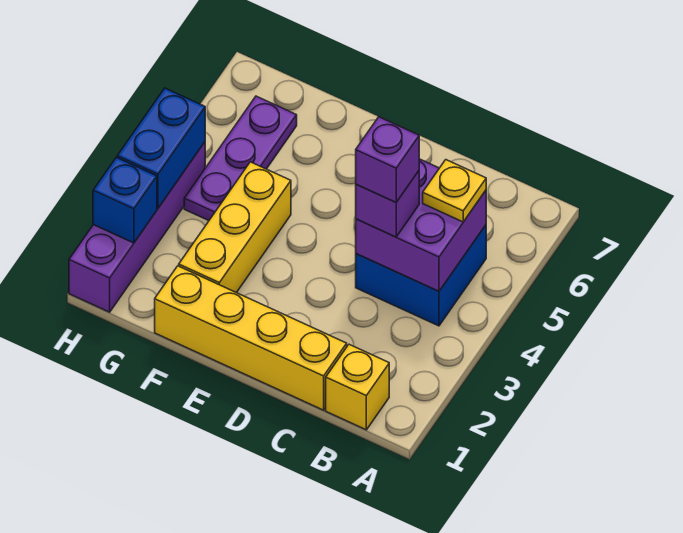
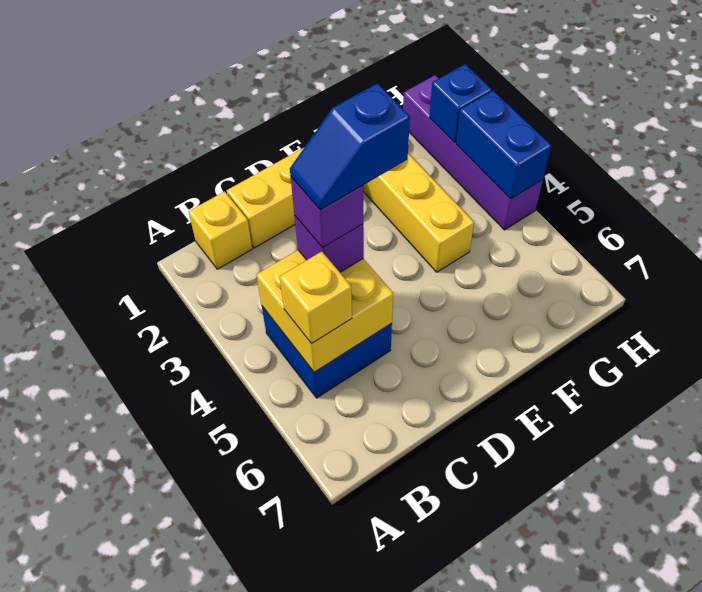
purple brick B4:C5 level 2 -> yellow brick B4:C5 level 2
yellow plate B5 level 3 -> yellow brick B5 level 3
none -> blue slope C4:D4 level 5 top D
purple plate G4:G6 level 1 -> none

